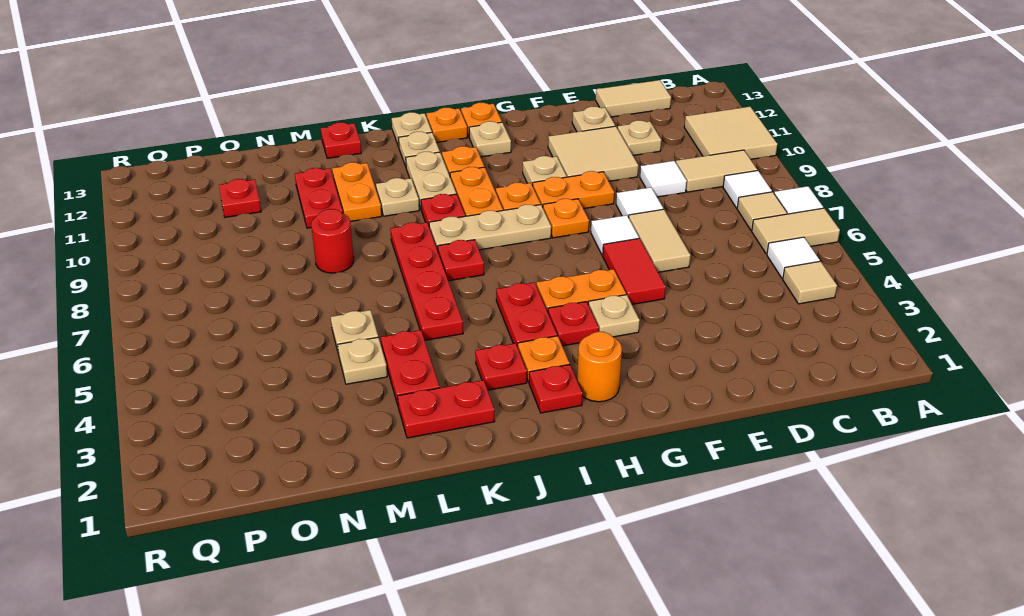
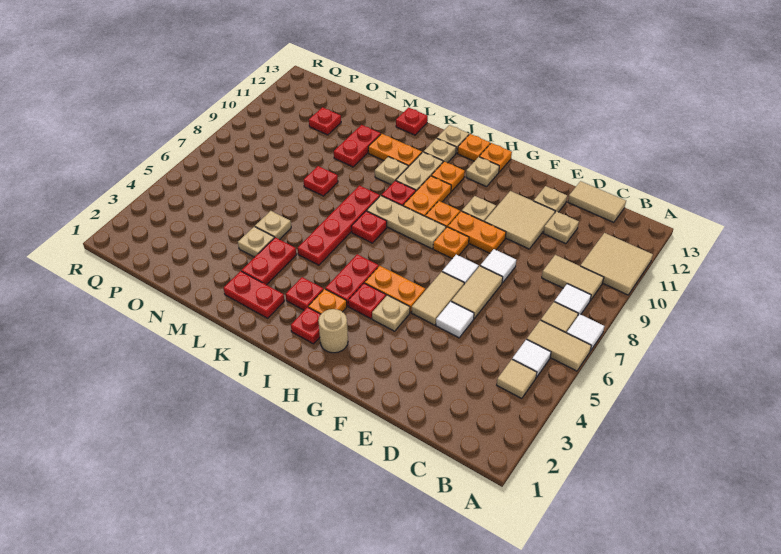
white tile D9 level 1 -> white tile E5 level 1
red tile F5:F6 level 1 -> tan tile F5:F6 level 1
orange round brick H2 level 1 -> tan round brick H2 level 1
orange plate L10:L11 level 1 -> orange plate K11:L11 level 1
red round brick M8 level 1 -> red plate M8 level 1

